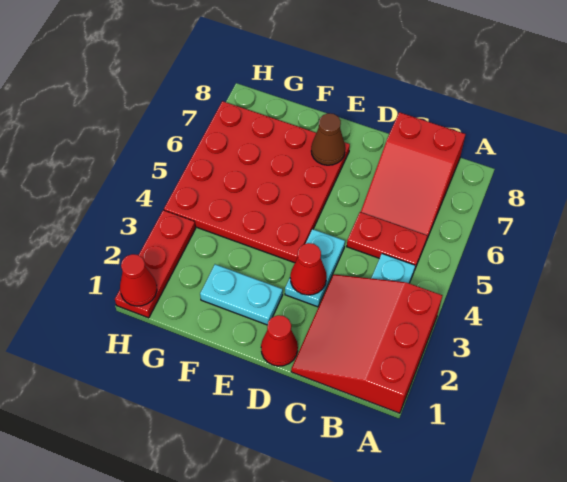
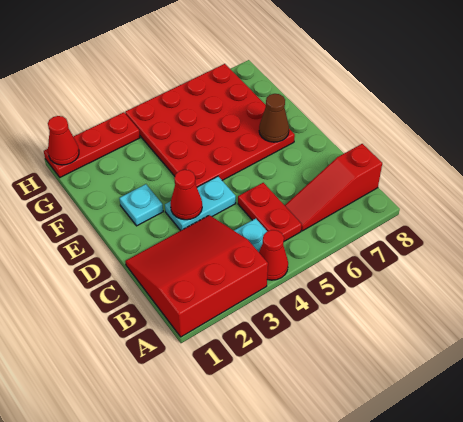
red slope B6:C8 level 1 top 8 -> red slope B6:B8 level 1 top 8
red cone D1 level 1 -> red cone A4 level 1
cyan plate E2:F2 level 1 -> cyan plate E2 level 1

